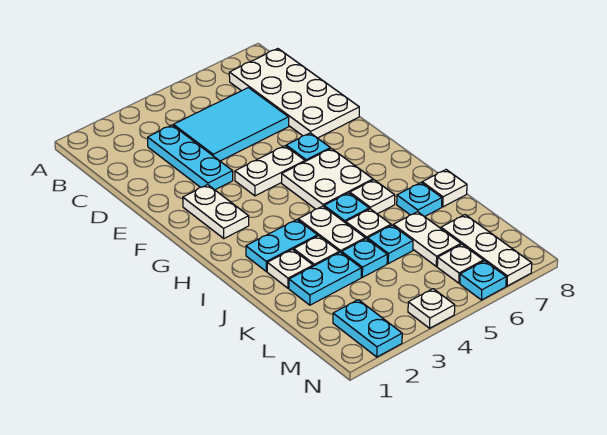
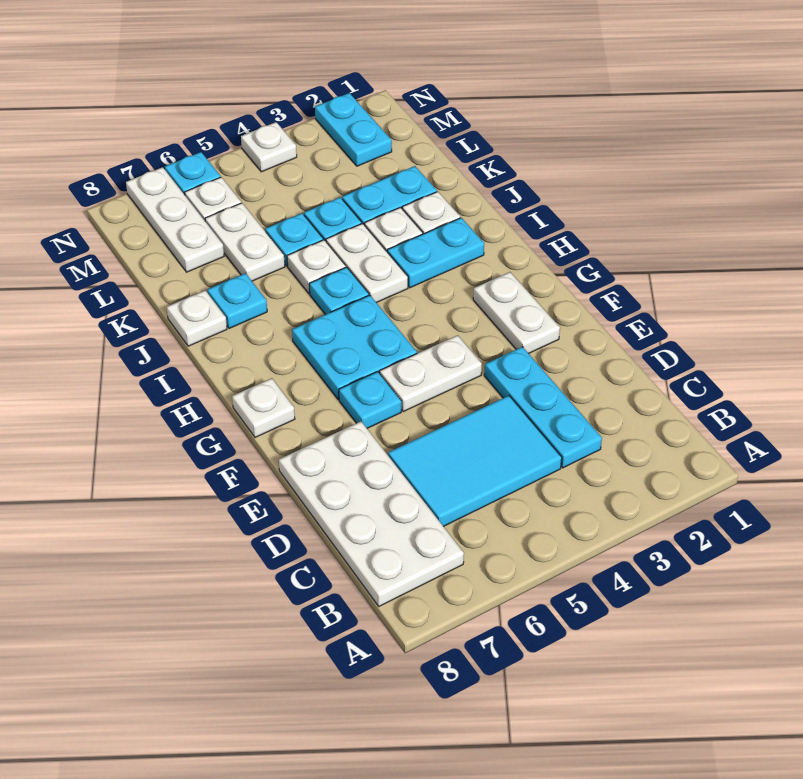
white plate G5:H6 level 1 -> cyan plate G5:H6 level 1
white plate I6 level 1 -> white plate G8 level 1

